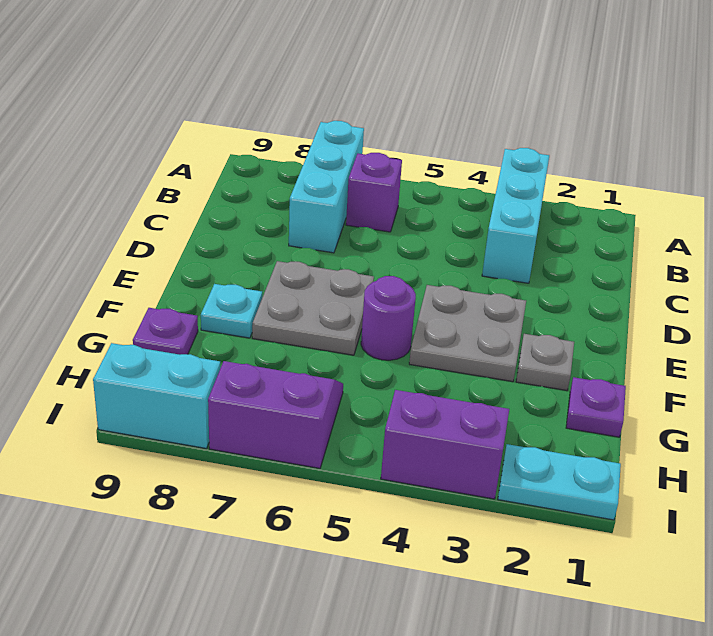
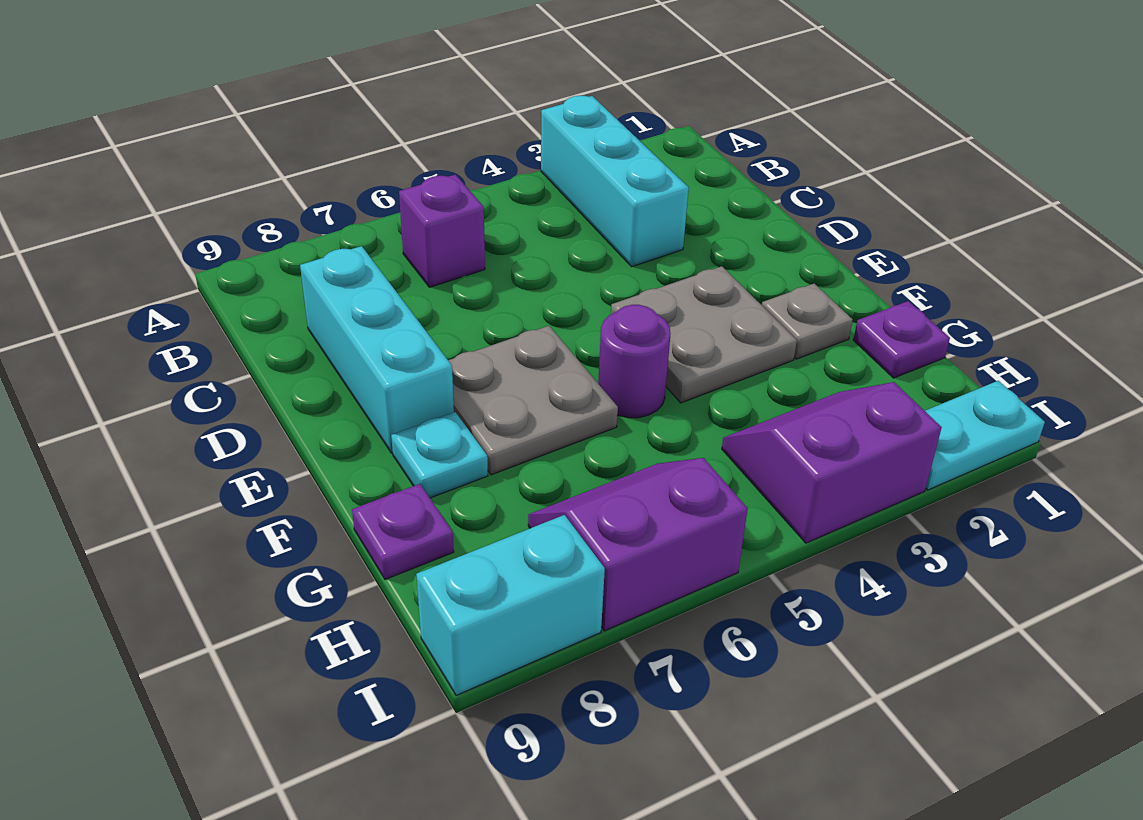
cyan brick A7:C7 level 1 -> cyan brick C8:E8 level 1

